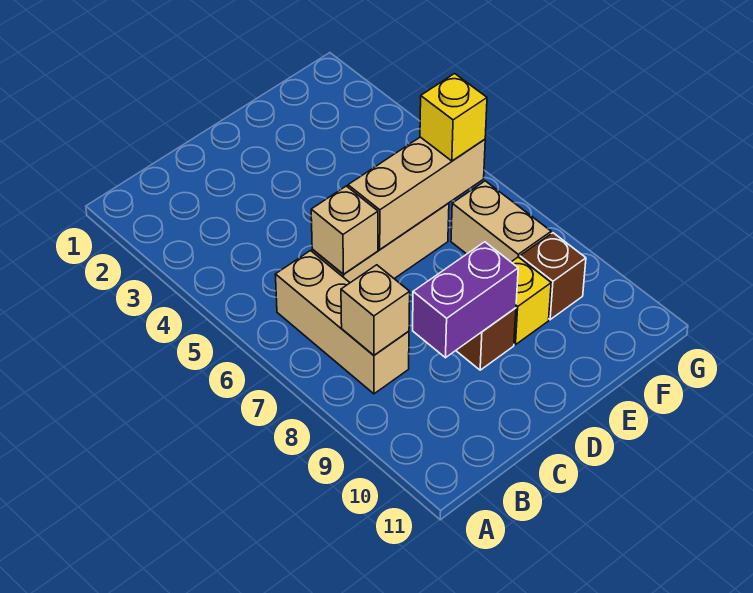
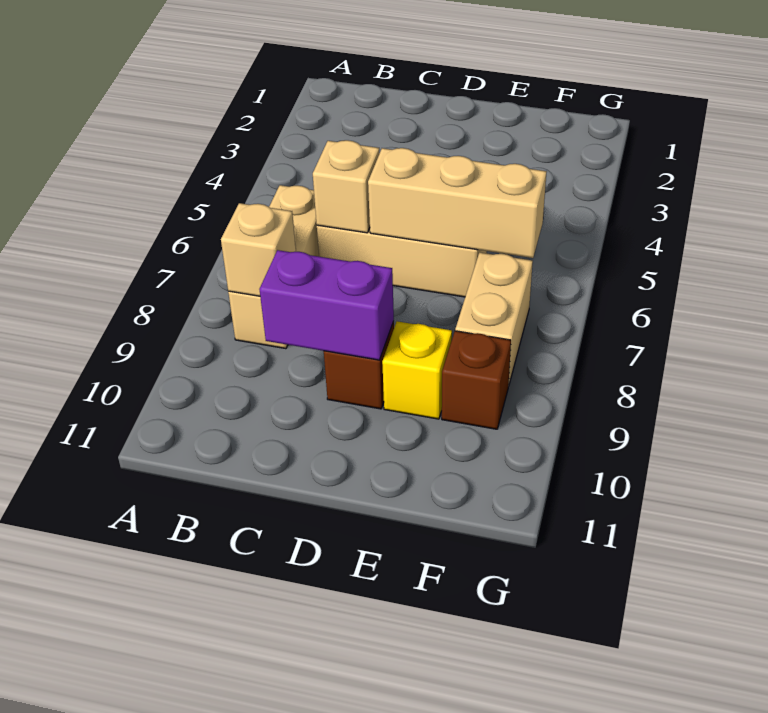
yellow brick F6 level 3 -> none

